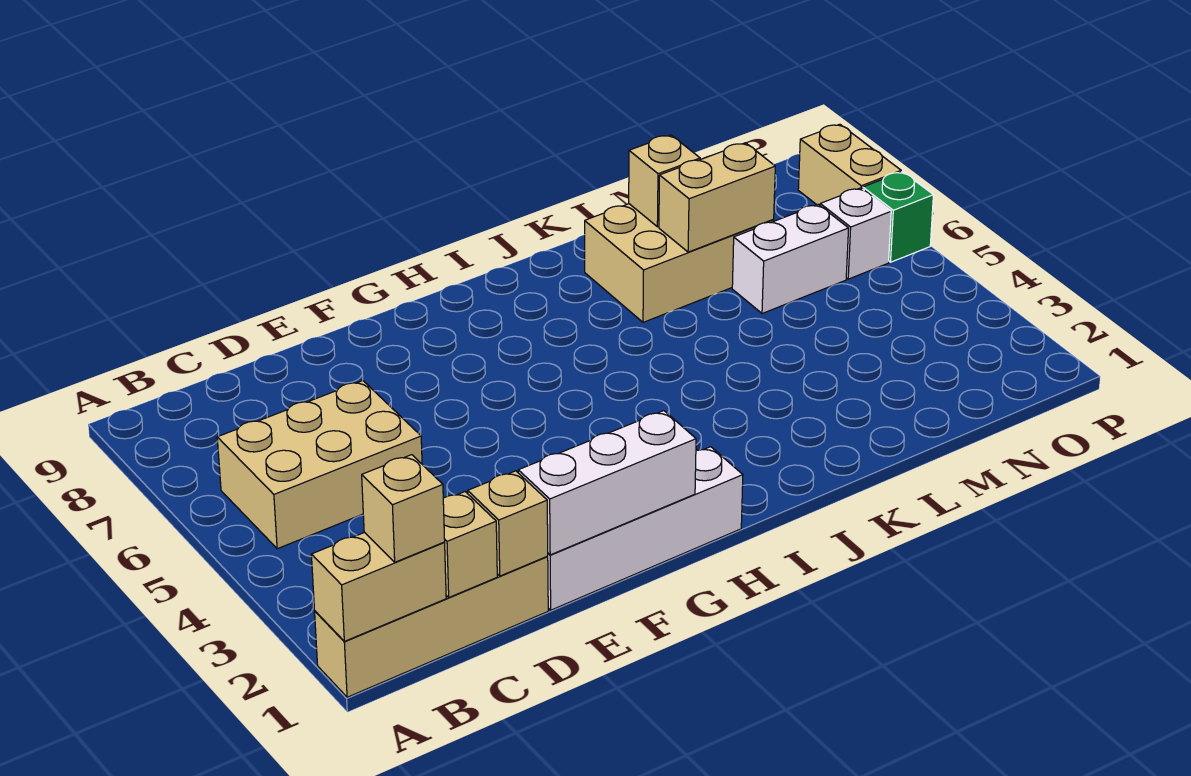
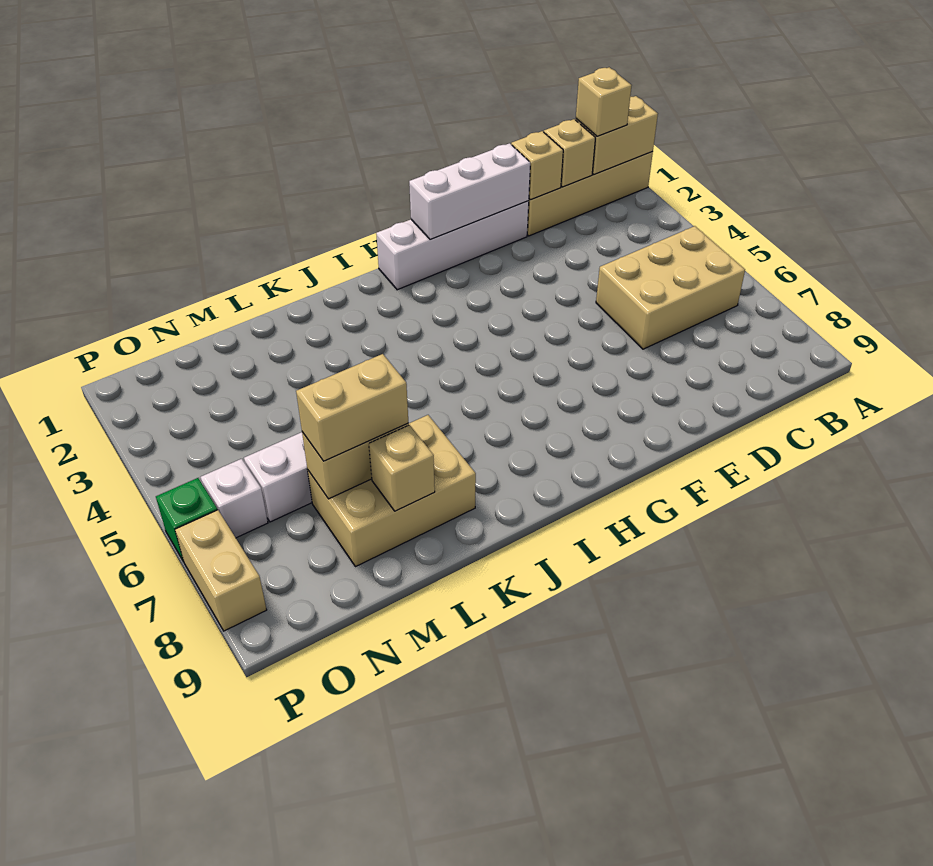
none -> tan brick L7:M7 level 3

